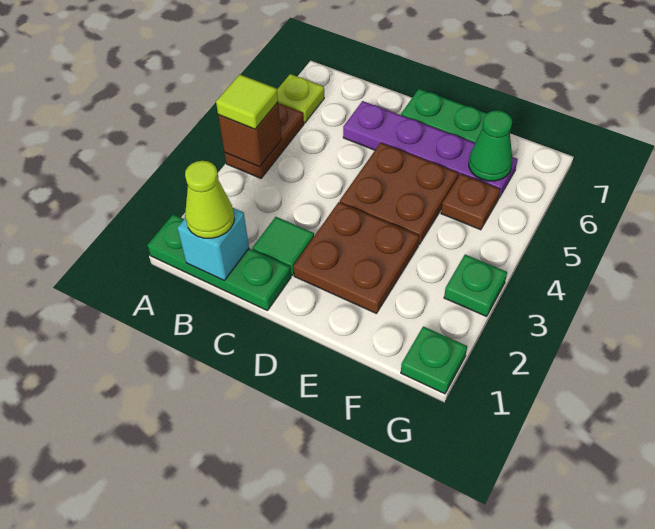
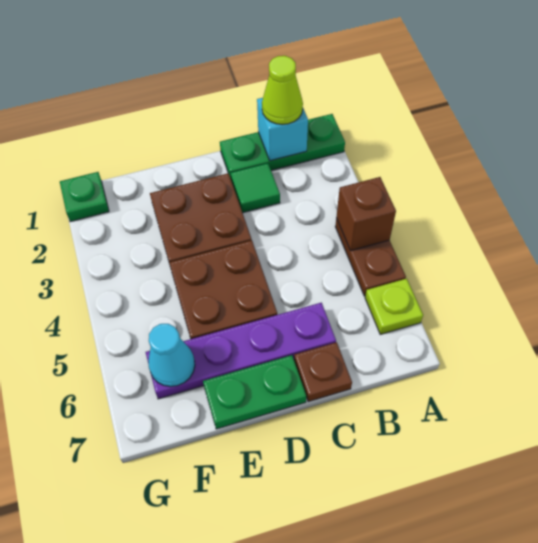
lime tile A4 level 3 -> none
brown plate F5 level 1 -> brown plate C7 level 1
green cone F6 level 2 -> cyan cone F6 level 2
green plate G3 level 1 -> none

